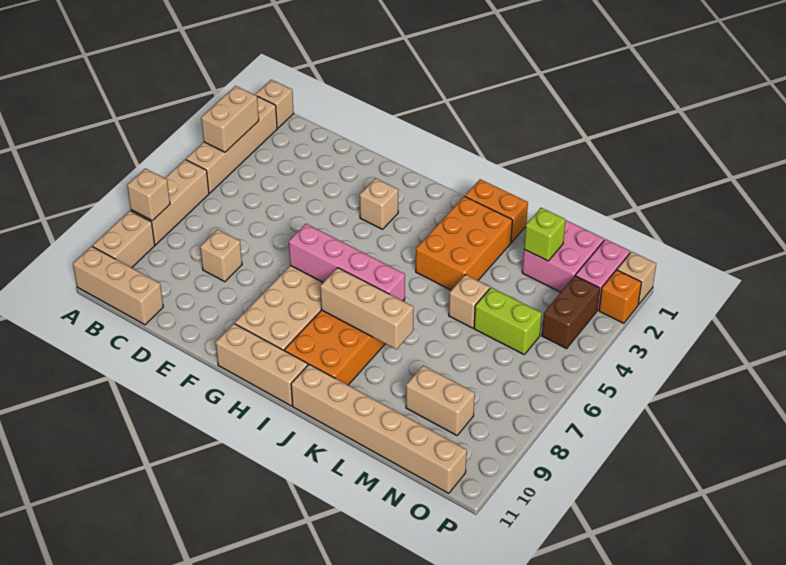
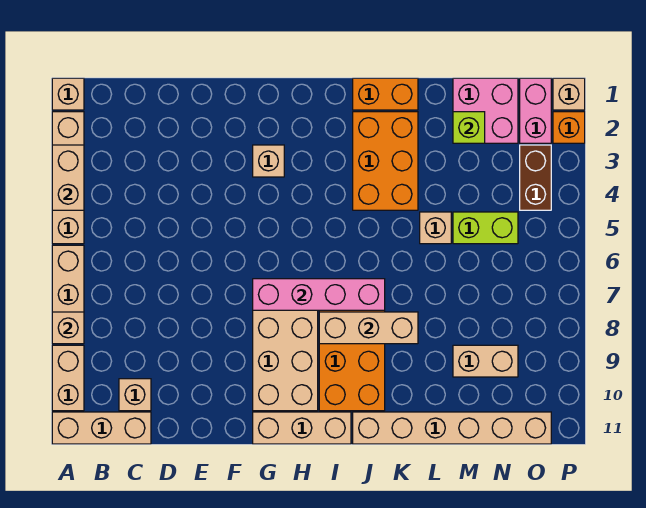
tan brick D8 level 1 -> tan brick C10 level 1

